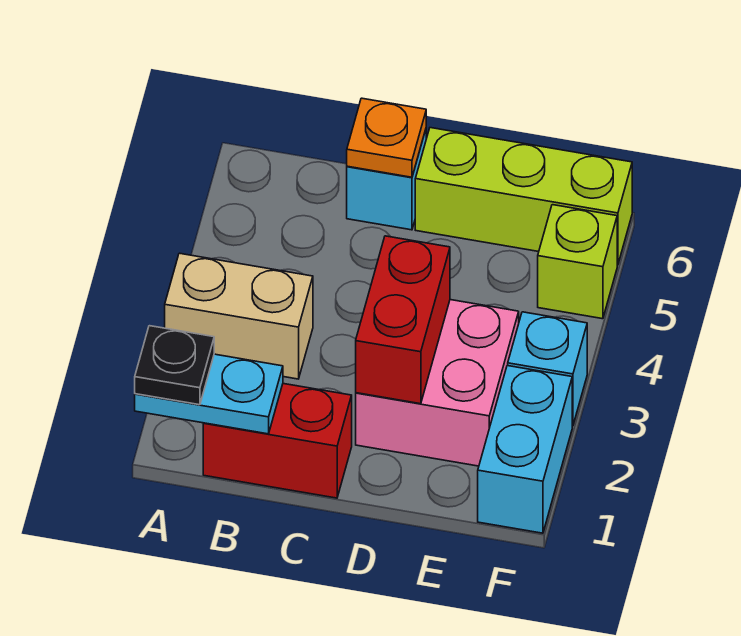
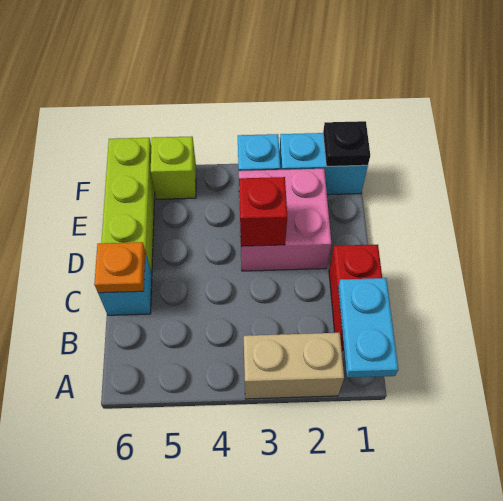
black plate A1 level 3 -> black plate F1 level 2
tan brick A3:B3 level 1 -> tan brick A2:A3 level 1
red brick D2:D3 level 2 -> red brick D3 level 2

